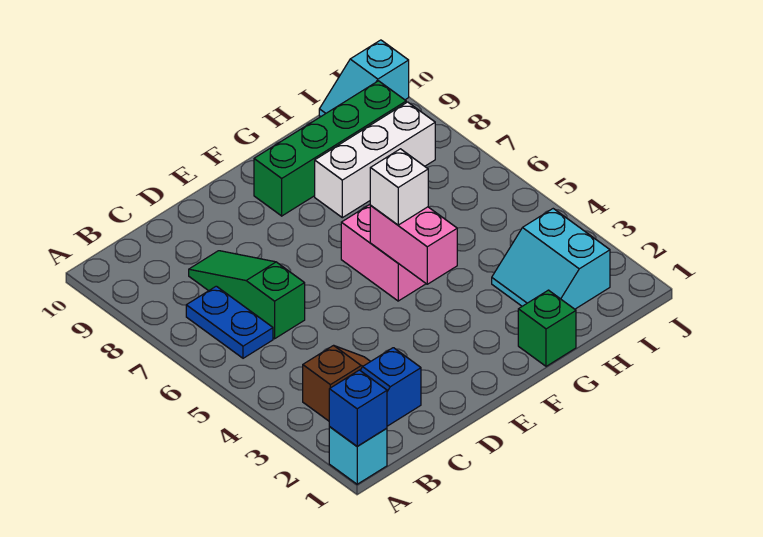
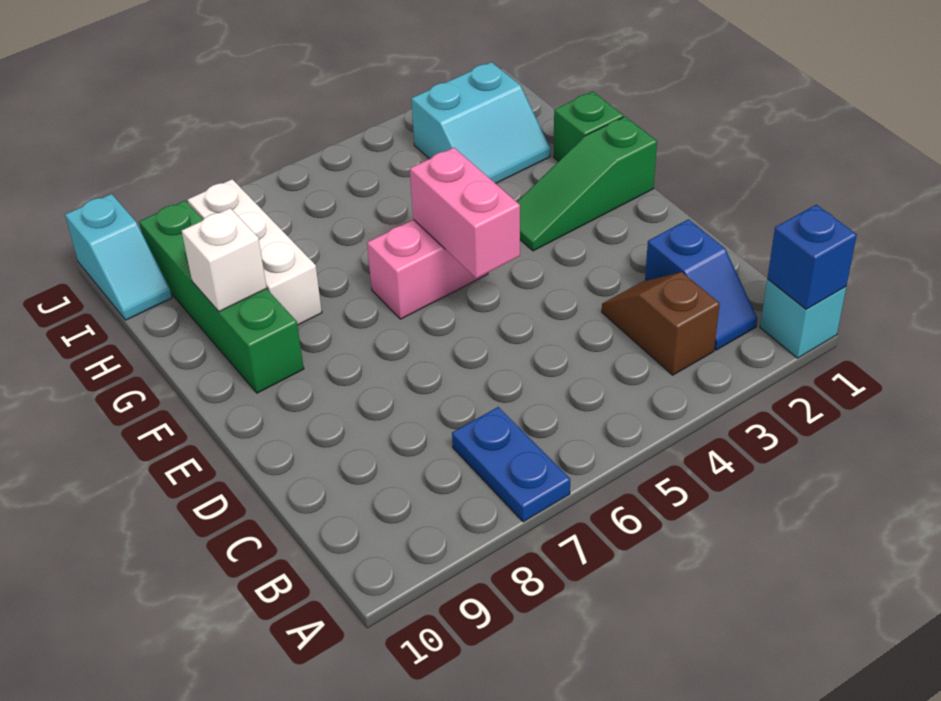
blue plate B6:B7 level 1 -> blue plate A7:B7 level 1
green slope C6:C8 level 1 top 6 -> green slope F1:F3 level 1 top 1
pink brick F4:F5 level 2 -> pink brick E5:F5 level 2
white brick F5 level 3 -> white brick G9 level 2

